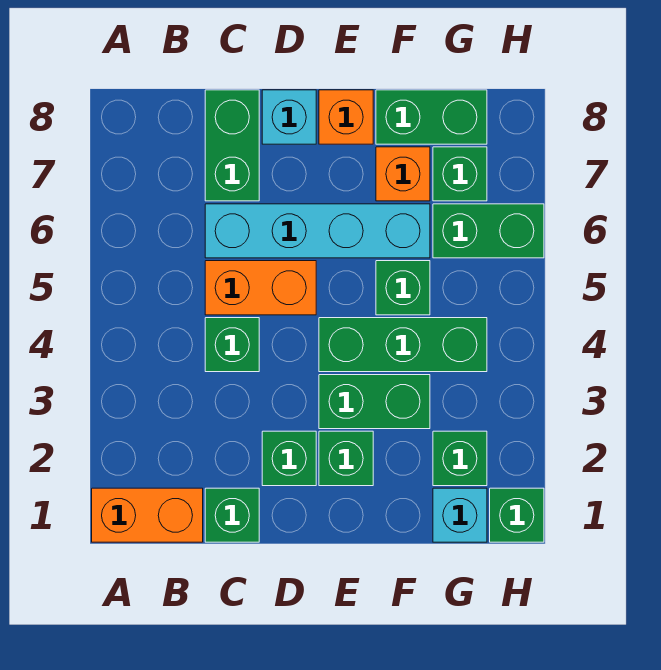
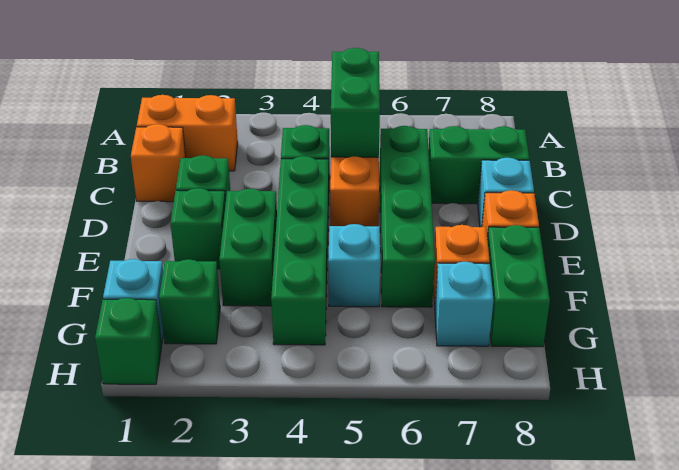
orange brick A1:B1 level 1 -> orange brick B1:B2 level 1
green brick C1 level 1 -> orange brick C1 level 1
cyan brick C6:F6 level 1 -> green brick C6:F6 level 1
green brick E4:G4 level 1 -> green brick D4:G4 level 1
green brick F5 level 1 -> cyan brick F5 level 1
green brick G6:H6 level 1 -> green brick B5:C5 level 2
green brick G7 level 1 -> cyan brick G7 level 1

